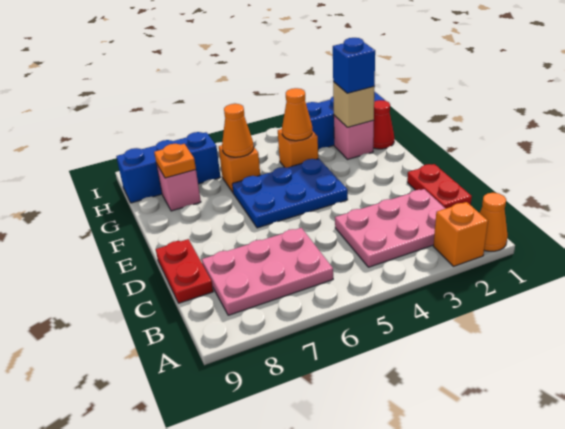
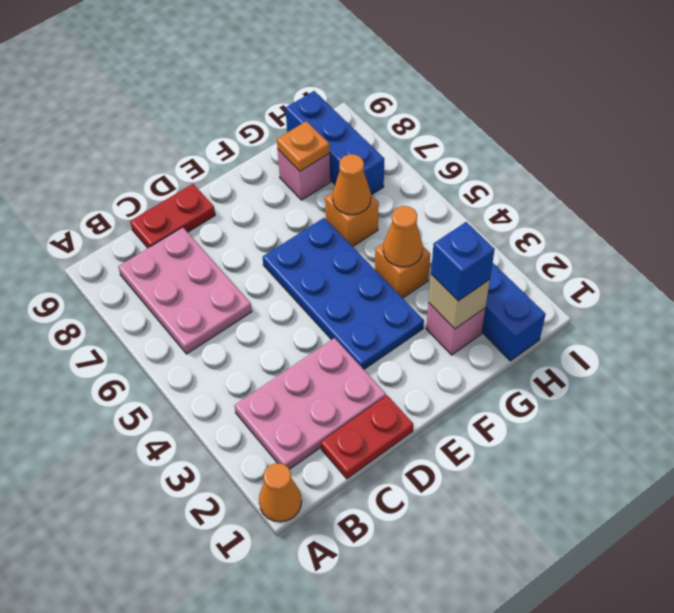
orange brick A2 level 1 -> none
pink plate B2:C4 level 1 -> pink plate B2:D3 level 1
blue plate E4:F6 level 1 -> blue plate E3:F6 level 1
red cone G1 level 1 -> none

